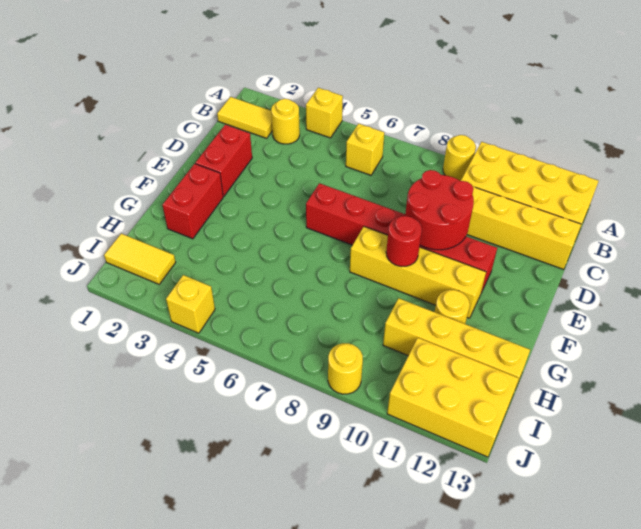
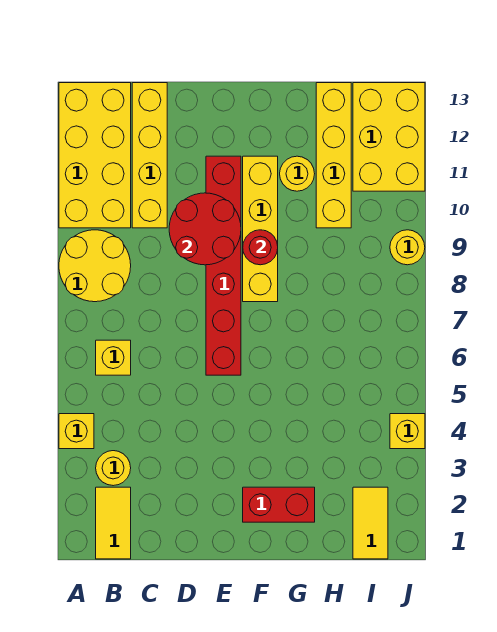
yellow round brick A9 level 1 -> yellow round brick A8:B9 level 1
red brick D2:E2 level 1 -> none

